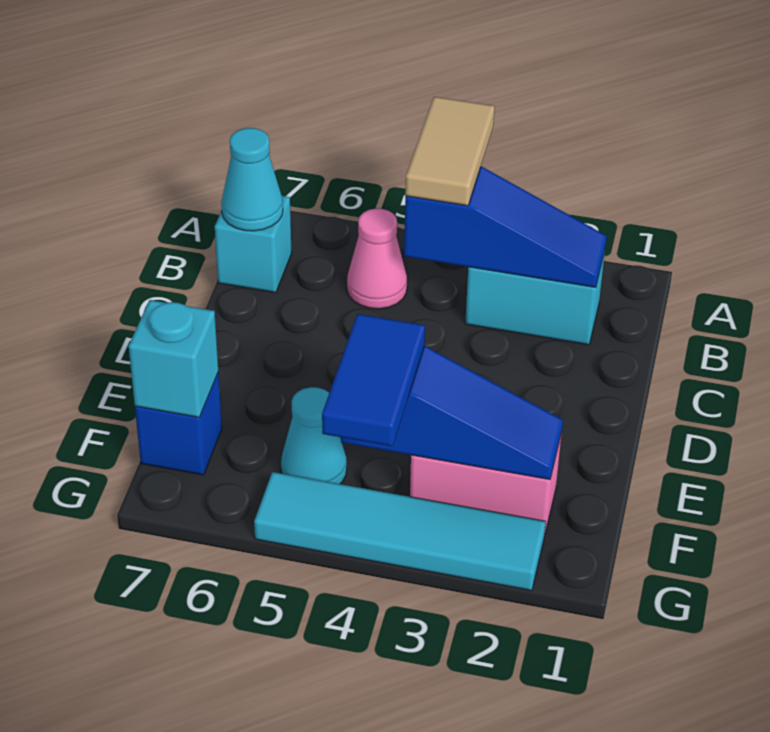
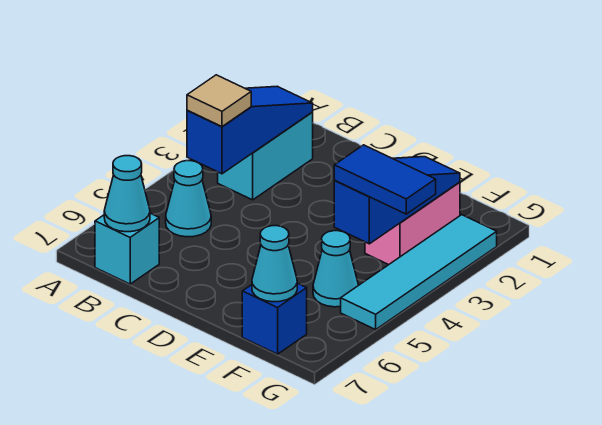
tan tile A4:B4 level 3 -> tan tile B4 level 3
pink cone B5 level 1 -> cyan cone B5 level 1
cyan brick F7 level 2 -> cyan cone F7 level 2

